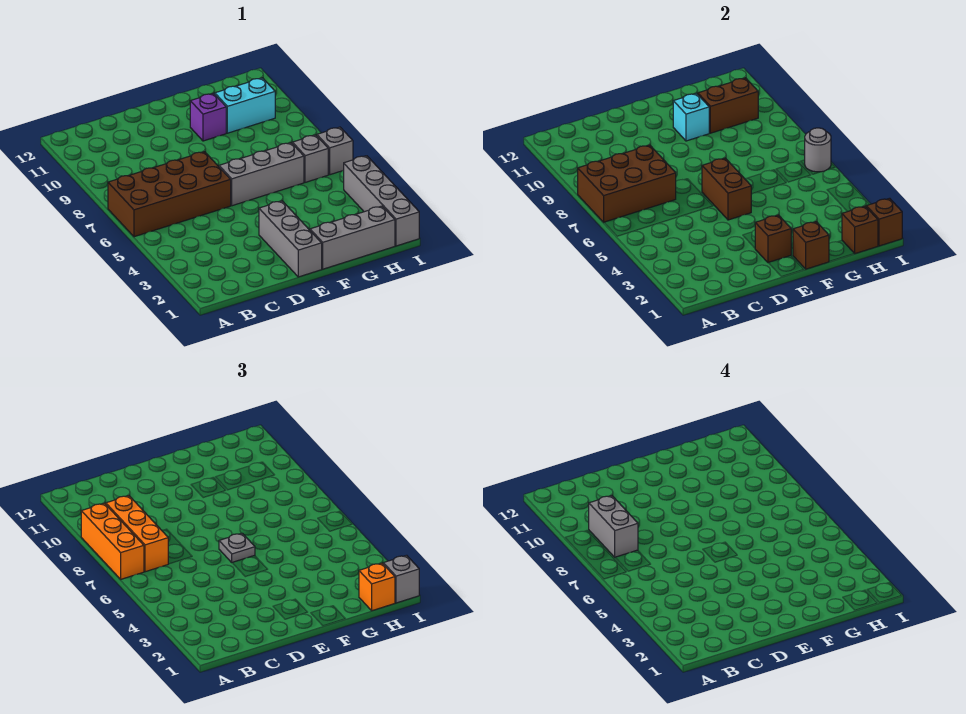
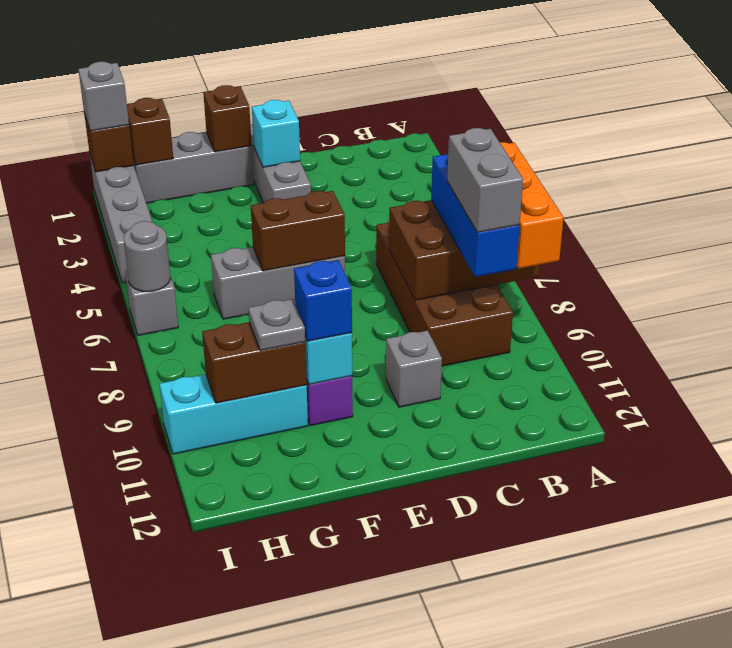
brown brick A6:D7 level 1 -> brown brick B6:C9 level 1
orange brick B7:B9 level 3 -> blue brick B7:B9 level 3
brown brick E2 level 2 -> cyan brick E2 level 2
brown brick E5:E6 level 2 -> brown brick E6:F6 level 2
grey plate E6 level 3 -> grey plate G10 level 3
none -> blue brick F10 level 3
cyan brick G10:H10 level 1 -> cyan brick G10:I10 level 1
orange brick H1 level 3 -> none
grey brick H6 level 1 -> grey brick D10 level 1

